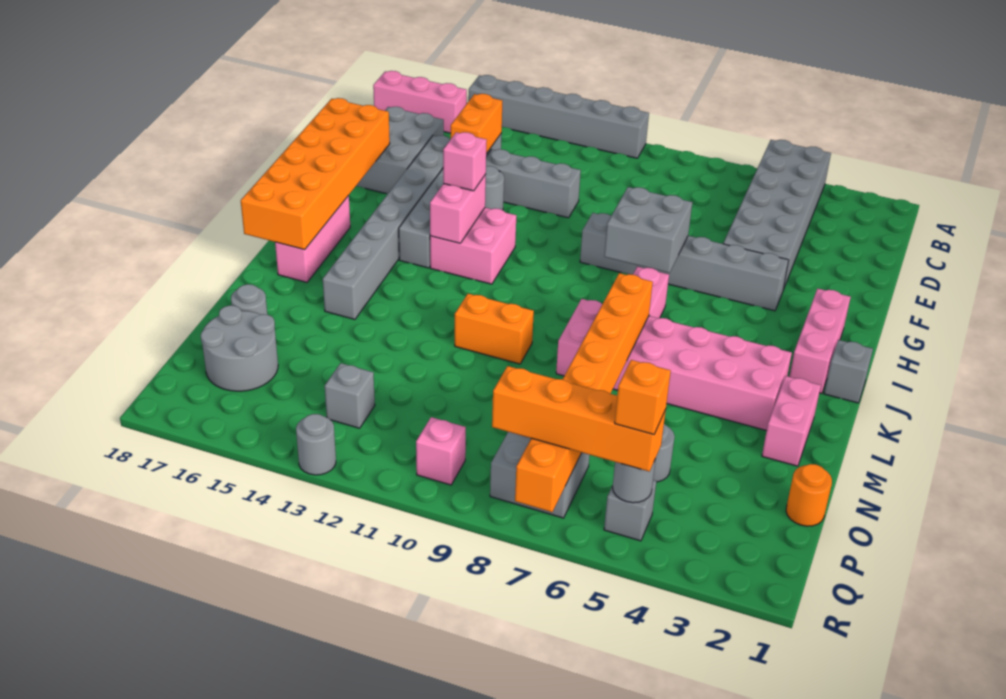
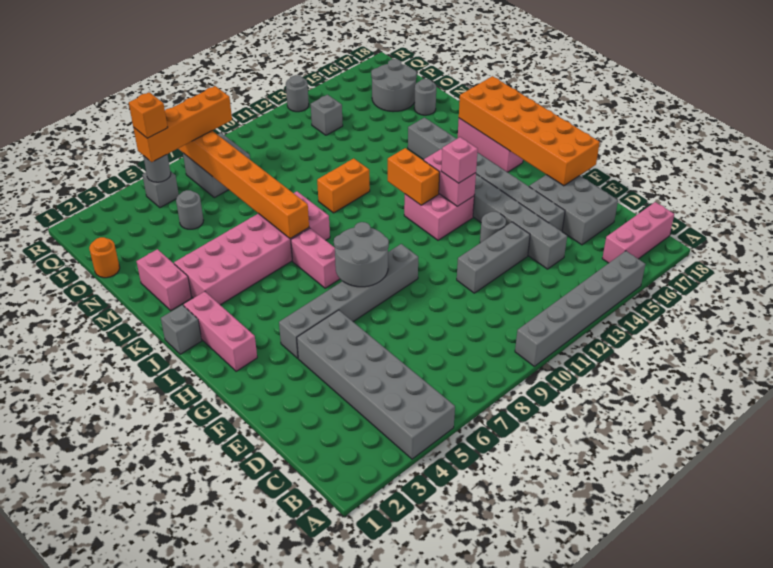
orange brick D14:E14 level 2 -> orange brick I12:J12 level 2
grey brick G7:H8 level 2 -> grey round brick G7:H8 level 2
pink brick Q10 level 1 -> none

